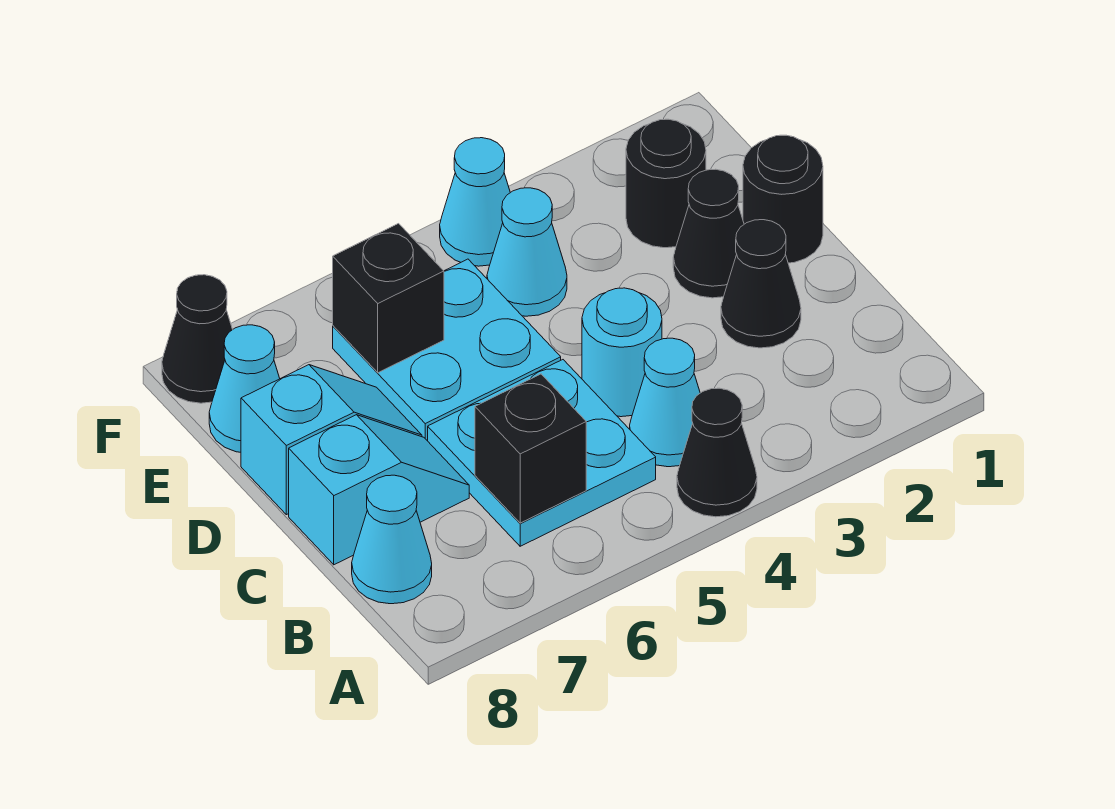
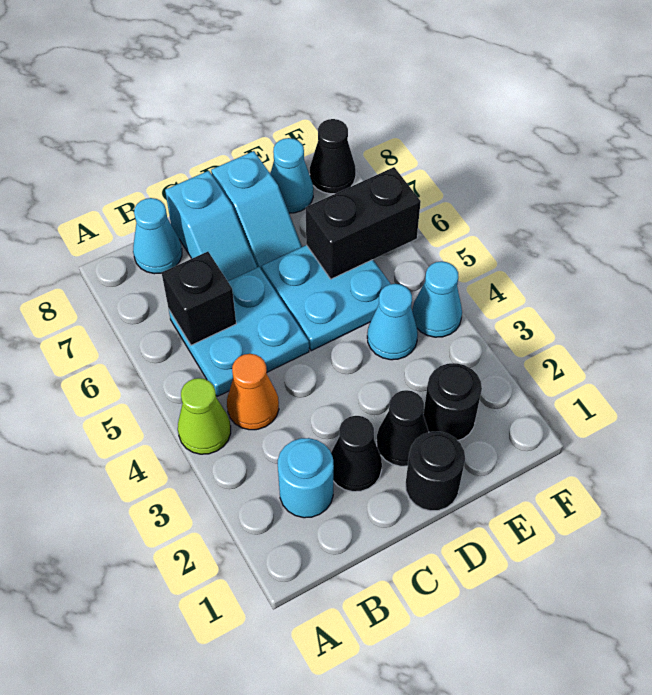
black cone A4 level 1 -> lime cone A4 level 1
cyan cone B4 level 1 -> orange cone B4 level 1
cyan round brick C4 level 1 -> cyan round brick B2 level 1
black brick E6 level 2 -> black brick E6:F6 level 2

